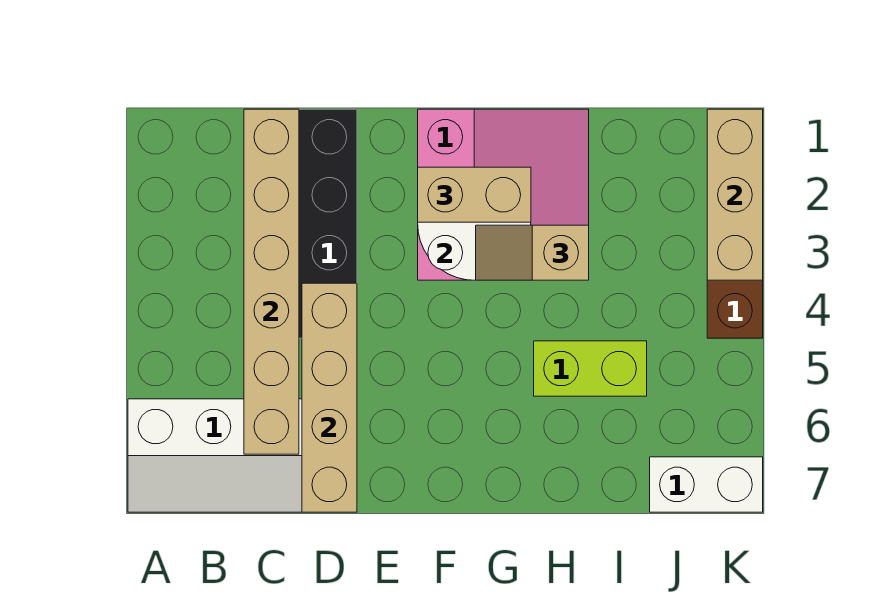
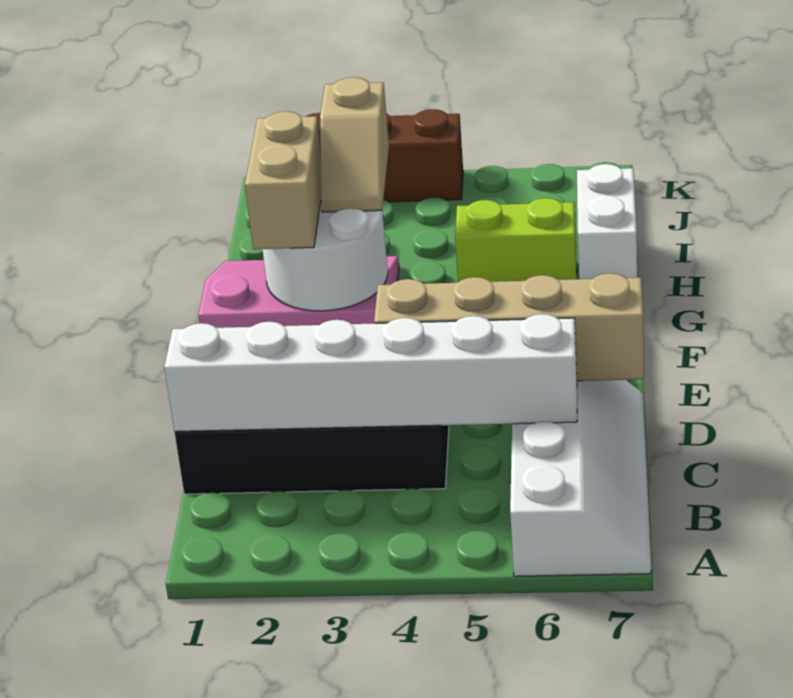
tan brick C1:C6 level 2 -> white brick C1:C6 level 2
lime brick H5:I5 level 1 -> lime brick H5:H6 level 1
white brick J7:K7 level 1 -> white brick H7:I7 level 1
tan brick K1:K3 level 2 -> none

